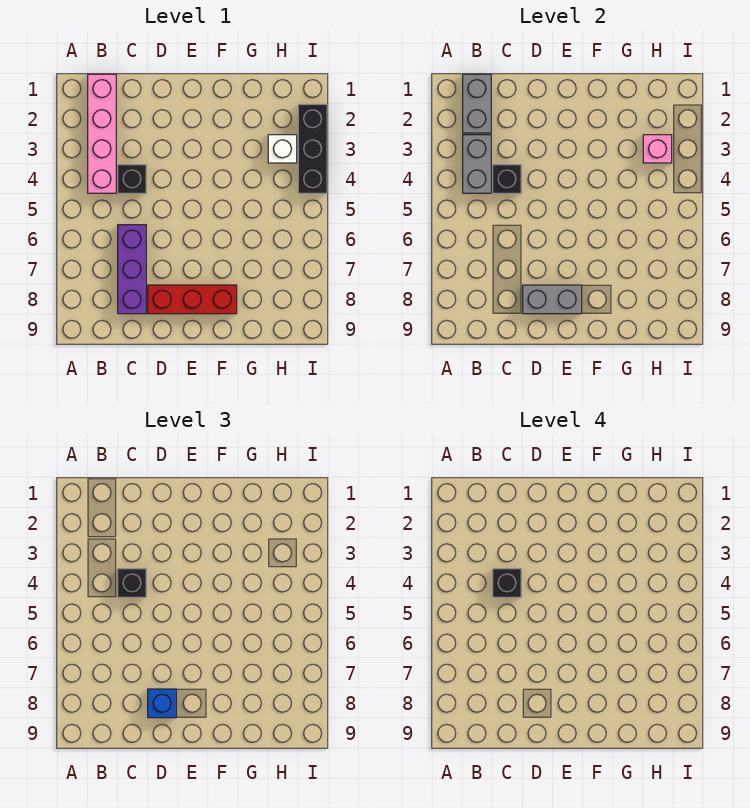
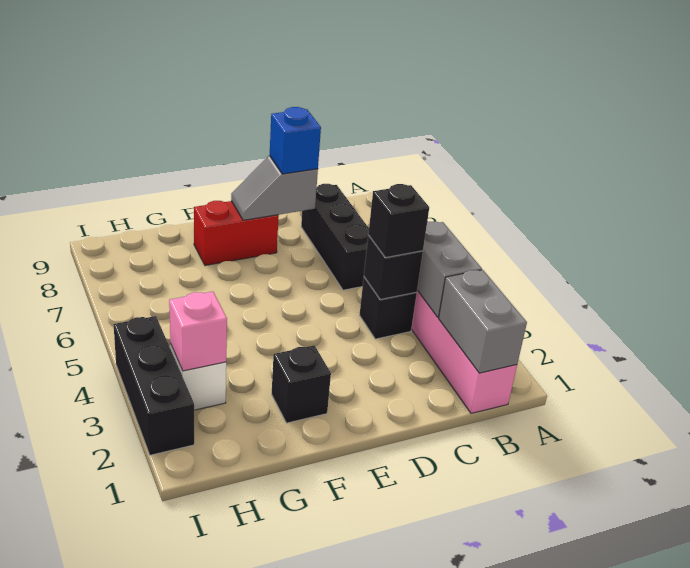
black brick C4 level 4 -> black brick F2 level 1
purple brick C6:C8 level 1 -> black brick C6:C8 level 1
red brick D8:F8 level 1 -> red brick E8:F8 level 1
grey brick D8:E8 level 2 -> grey slope D8:E8 level 2 top D

